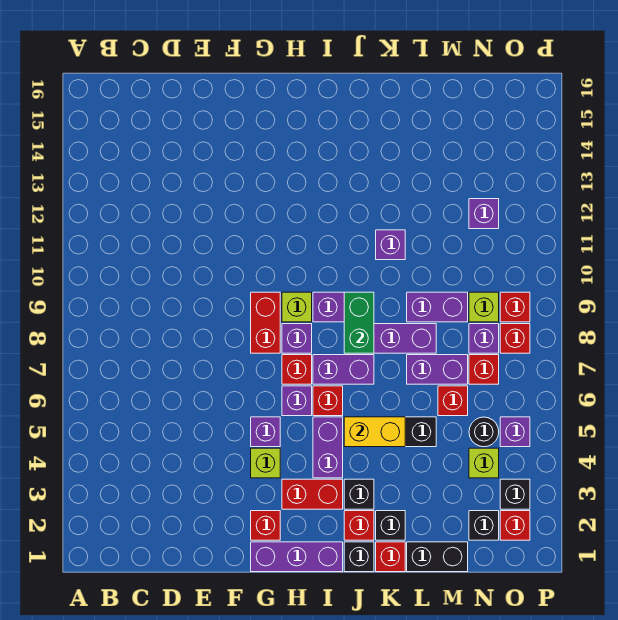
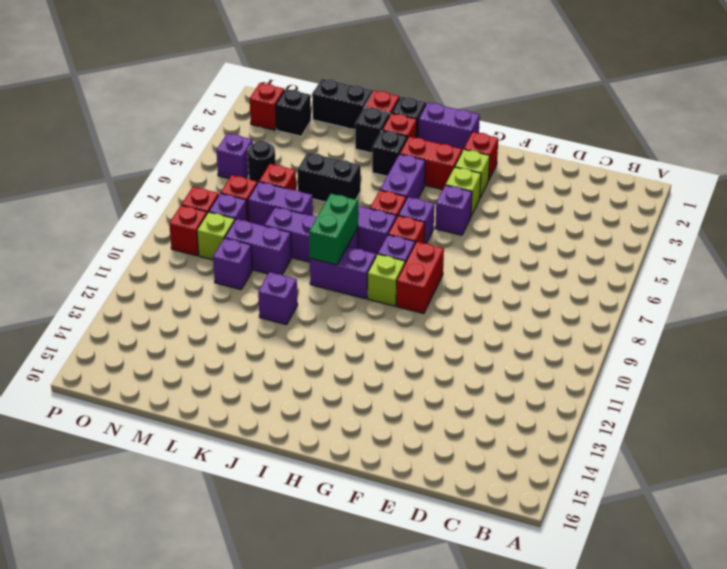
purple brick G1:I1 level 1 -> purple brick H1:I1 level 1
yellow brick J5:K5 level 2 -> none
lime brick N4 level 1 -> lime brick G3 level 1
purple brick N12 level 1 -> purple brick M10 level 1
black brick O3 level 1 -> none

